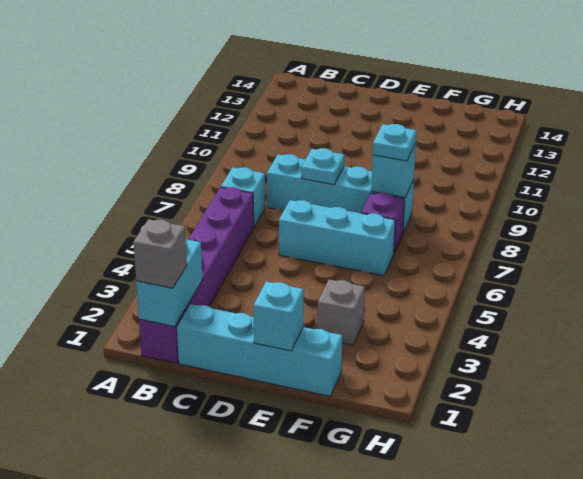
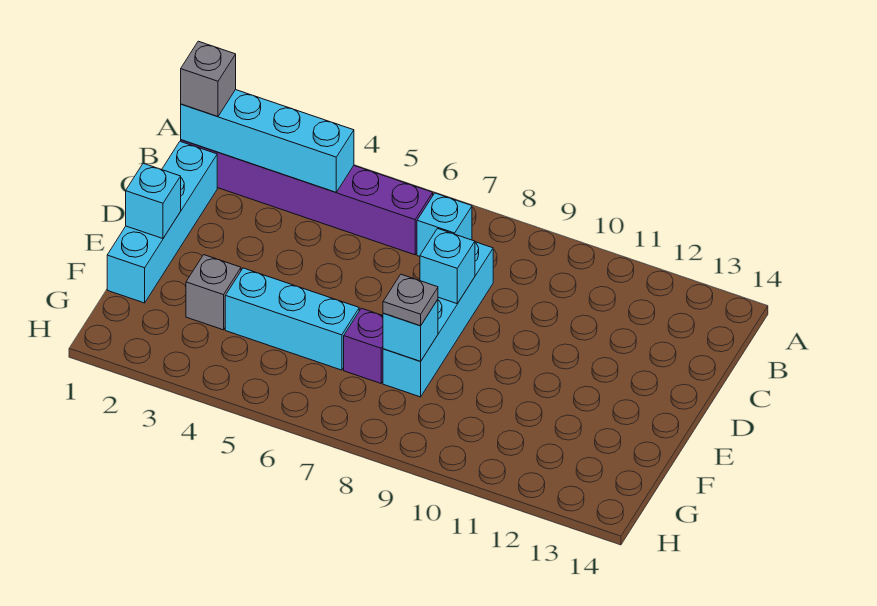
cyan brick B1:B2 level 2 -> cyan brick B1:B4 level 2
cyan brick D6:F6 level 1 -> cyan brick F4:F6 level 1
cyan plate D8 level 2 -> cyan brick D8 level 2
cyan plate F8 level 3 -> grey plate F8 level 3

